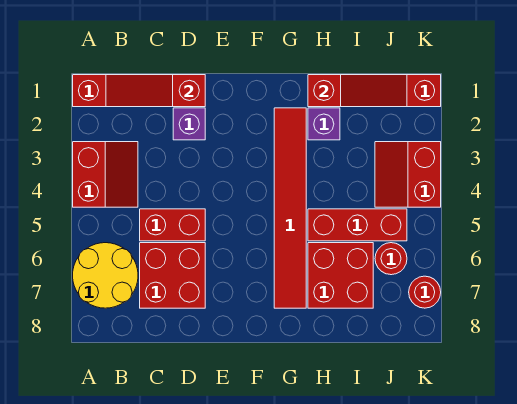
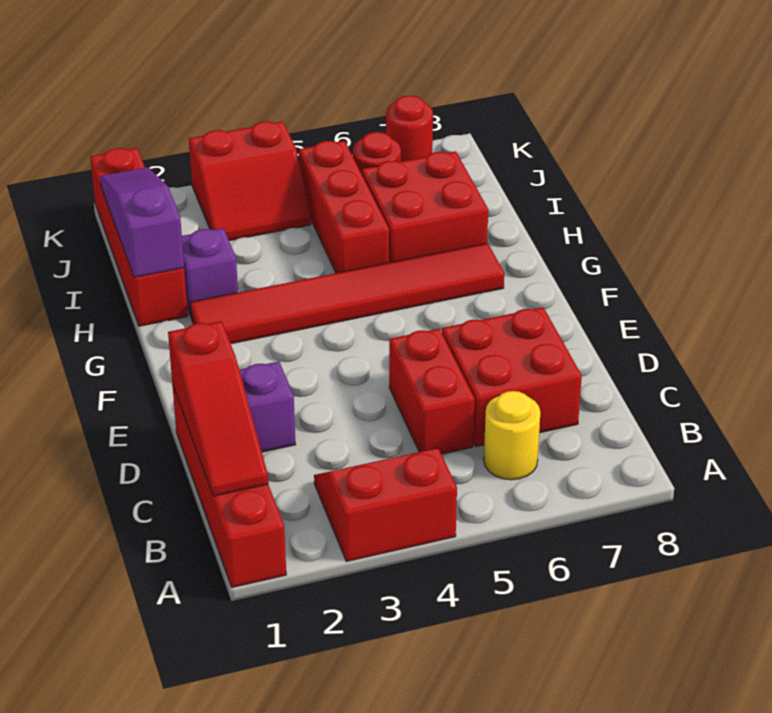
yellow round brick A6:B7 level 1 -> yellow round brick B6 level 1
red slope H1:J1 level 2 top H -> purple slope H1:J1 level 2 top H

